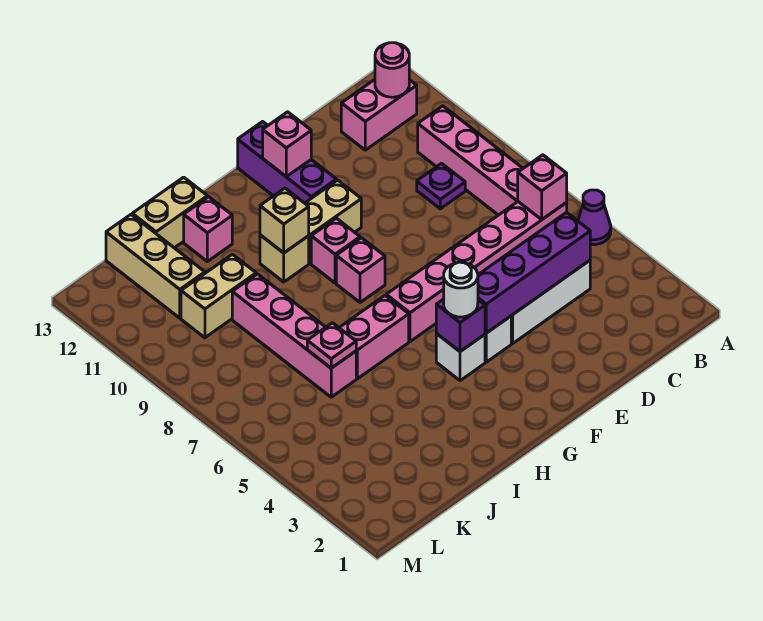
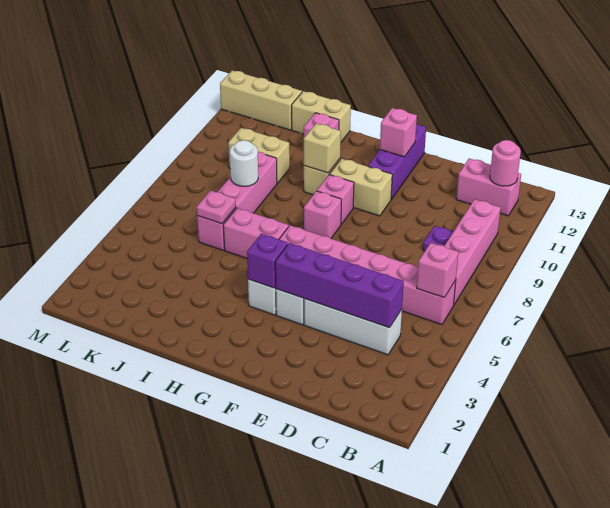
purple cone A5 level 1 -> none
white round brick G4 level 3 -> white round brick J8 level 2
tan brick K11:K13 level 1 -> tan brick K13:M13 level 1

